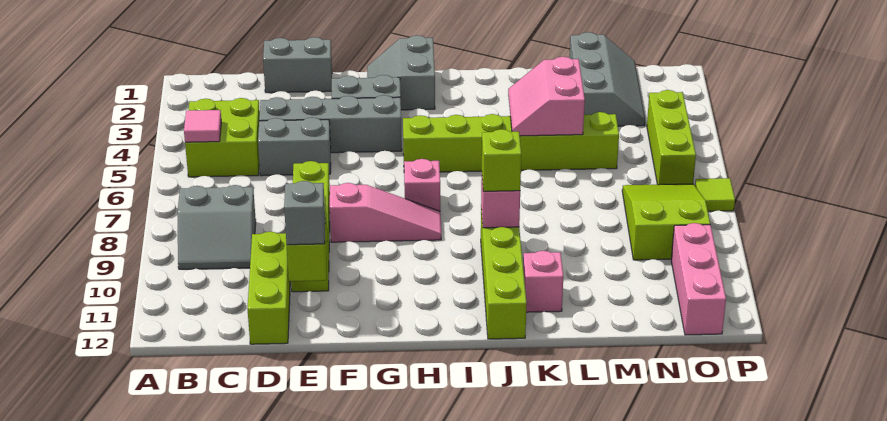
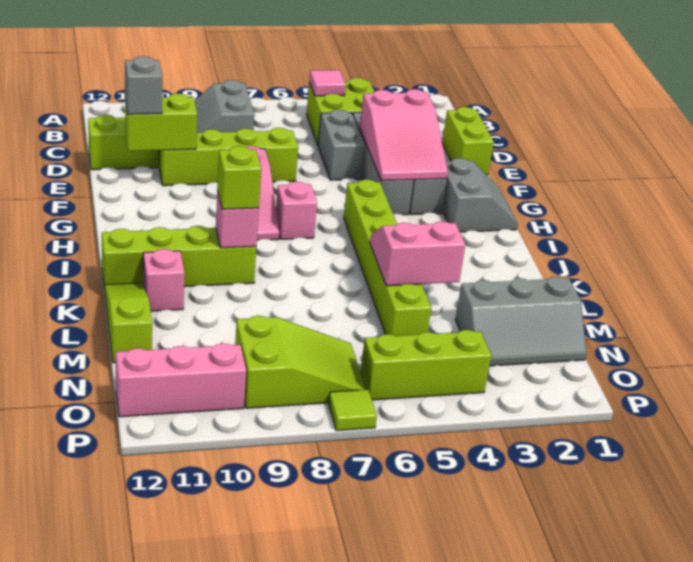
grey brick D1:E1 level 1 -> lime brick D1:E1 level 1
none -> pink slope E3:G4 level 2 top E
grey slope G1:H2 level 1 top H -> grey slope G1:H2 level 1 top 2
none -> lime slope K12:M12 level 1 top M

